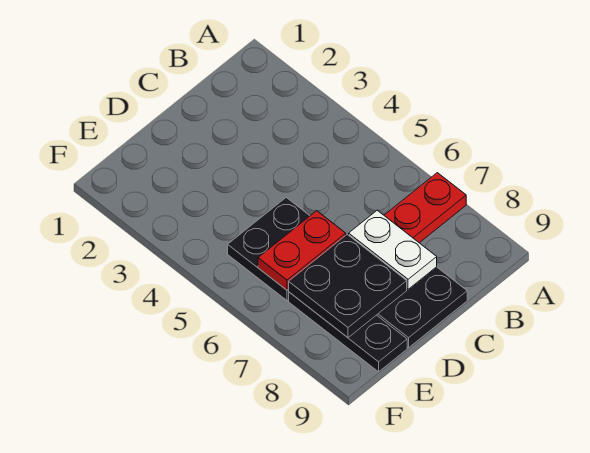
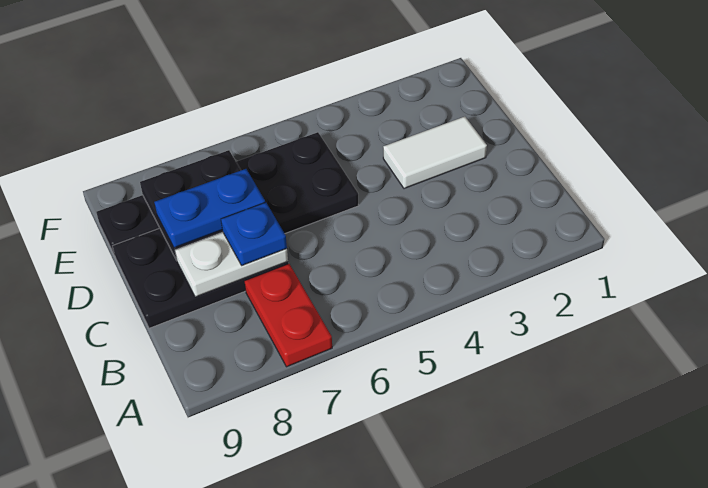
none -> blue plate C7 level 3
none -> white tile D2:D3 level 1
red plate D6:E6 level 2 -> none
none -> blue plate D7:D8 level 3

